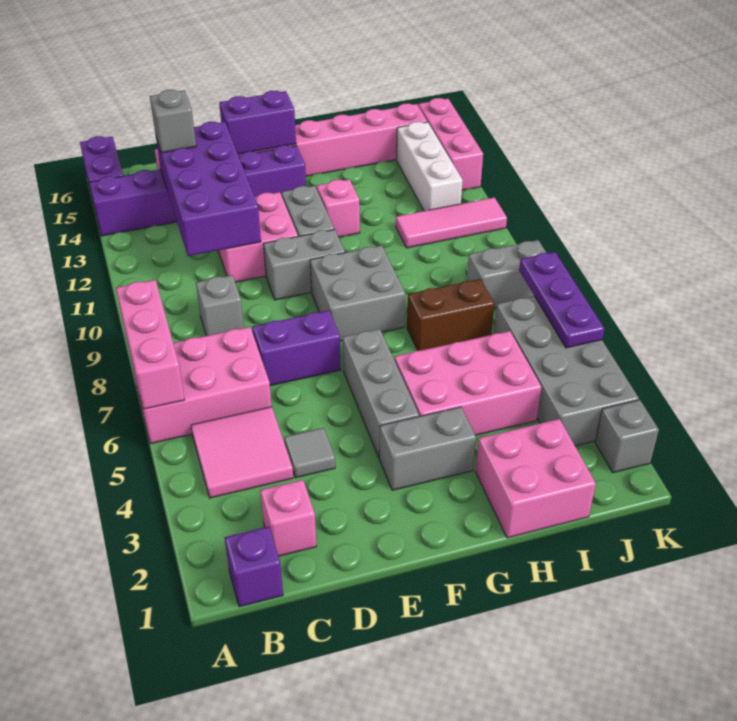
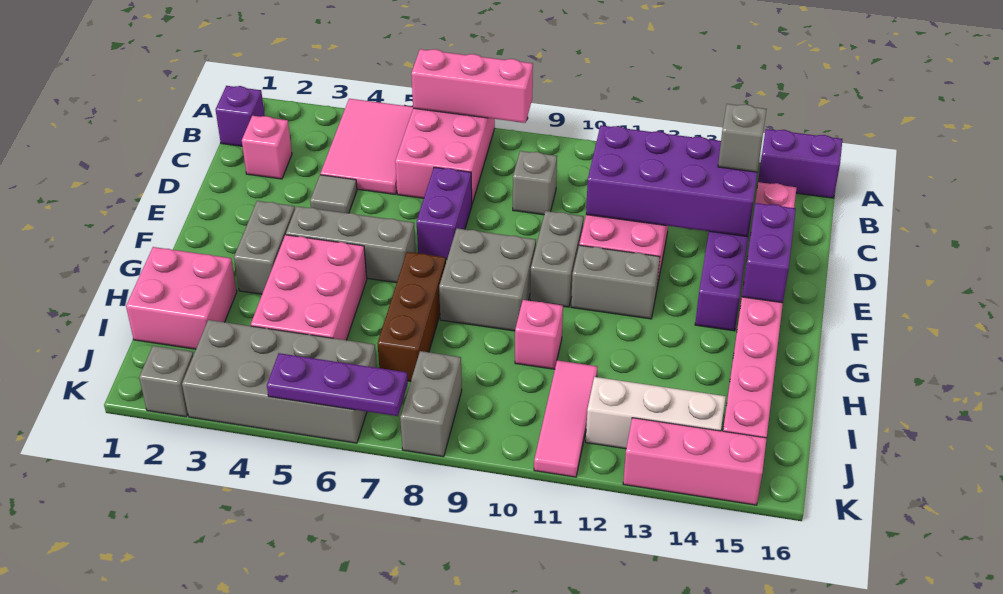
pink tile B4:C5 level 1 -> pink tile A4:C5 level 1
pink brick G12 level 1 -> pink brick H10 level 1
brown brick H7:I7 level 1 -> brown brick G7:I7 level 1

